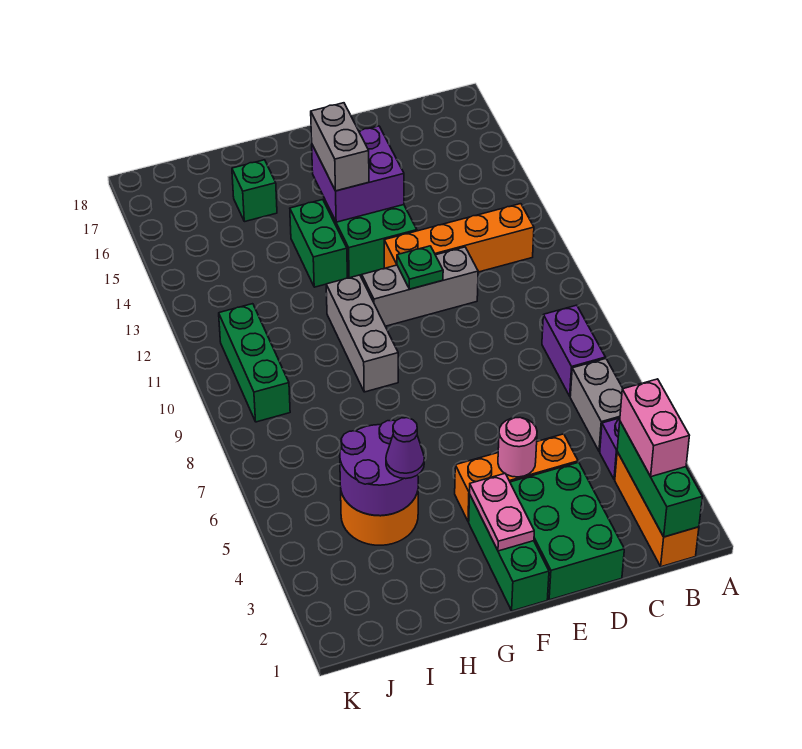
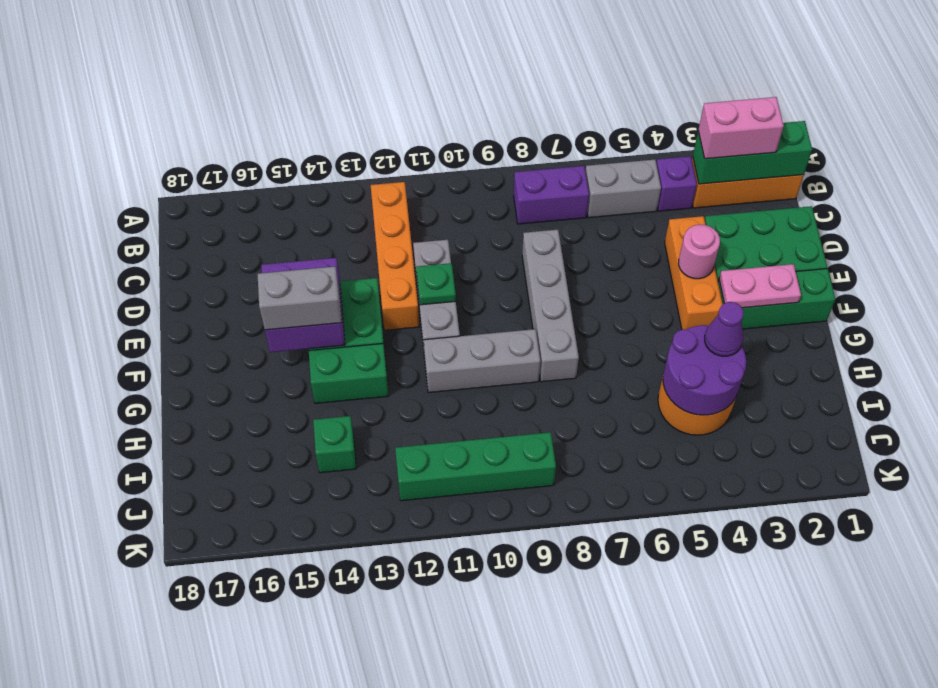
none -> grey brick D8:G8 level 1
green brick H16 level 1 -> green brick I14 level 1
green brick J9:J11 level 1 -> green brick J9:J12 level 1

